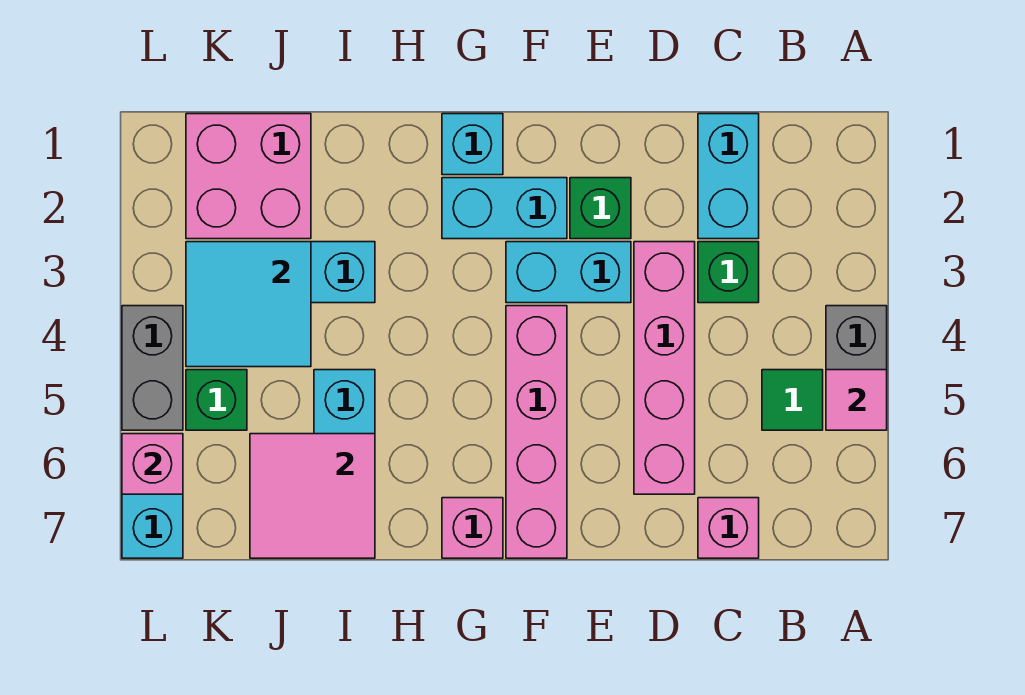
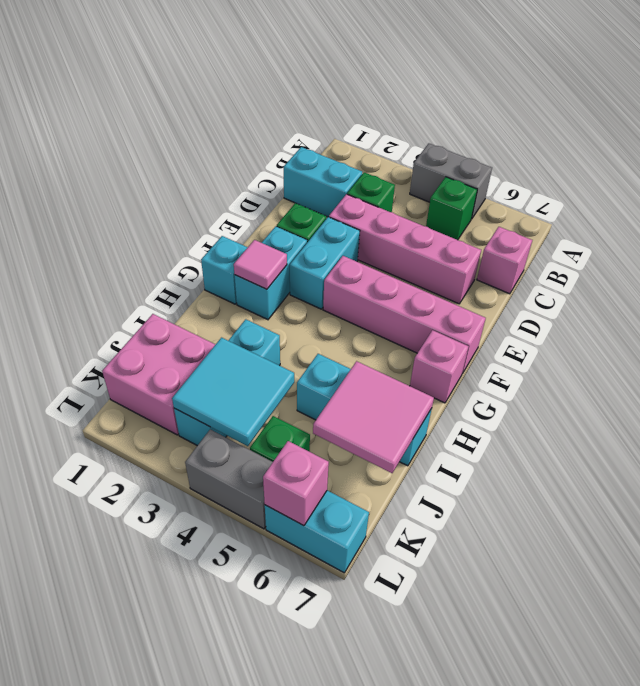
pink tile A5 level 2 -> pink tile G2 level 2
green tile B5 level 1 -> green brick B5 level 1

